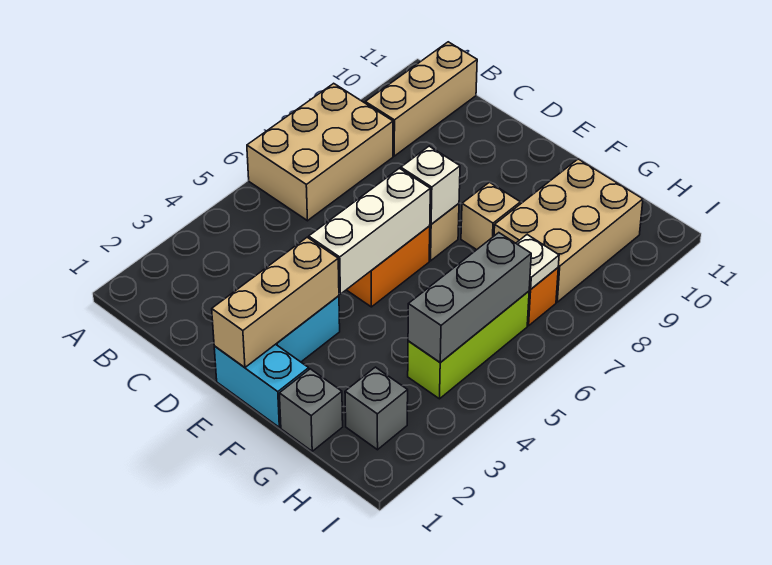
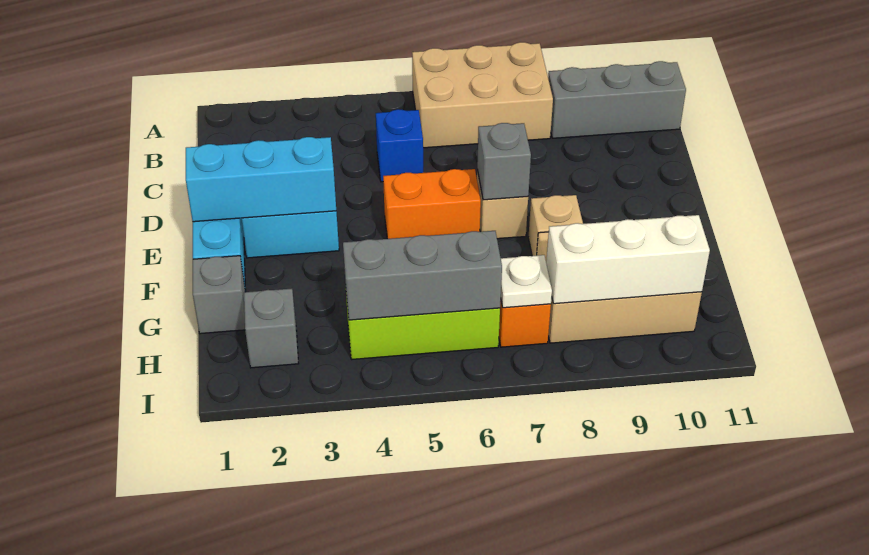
tan brick B9:B11 level 1 -> grey brick B9:B11 level 1
none -> blue brick C5 level 1
tan brick E1:E3 level 2 -> cyan brick E1:E3 level 2
white brick E4:E6 level 2 -> white brick H8:H10 level 2
white brick E7 level 2 -> grey brick E7 level 2

